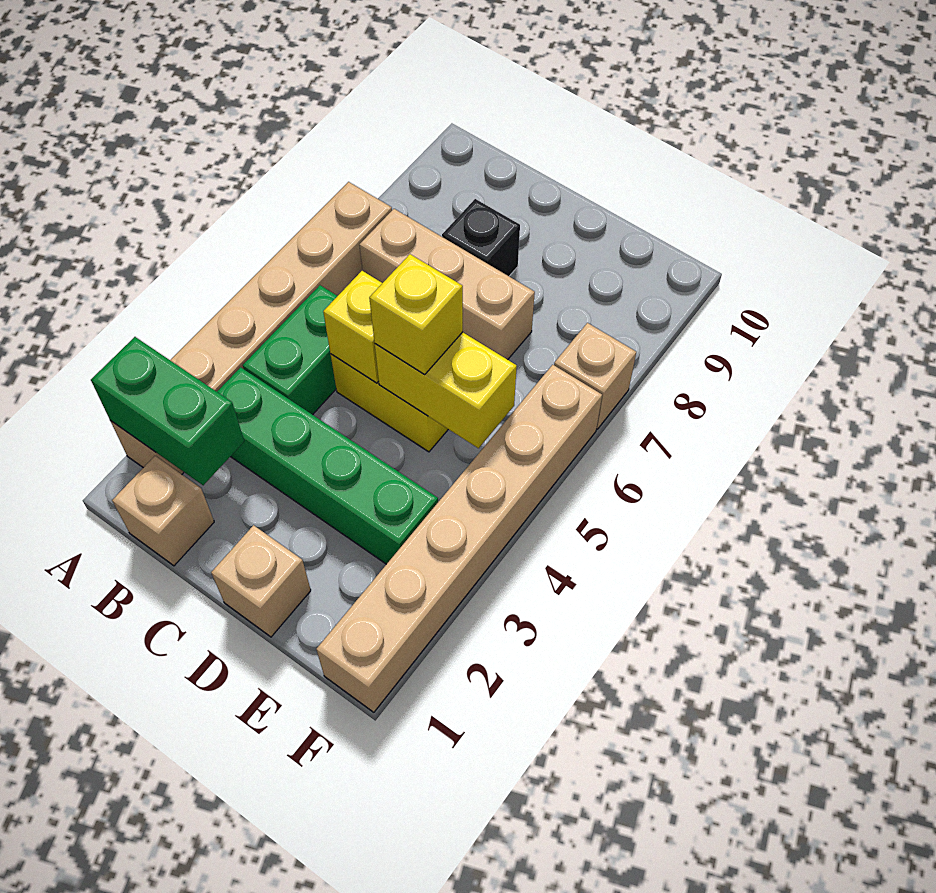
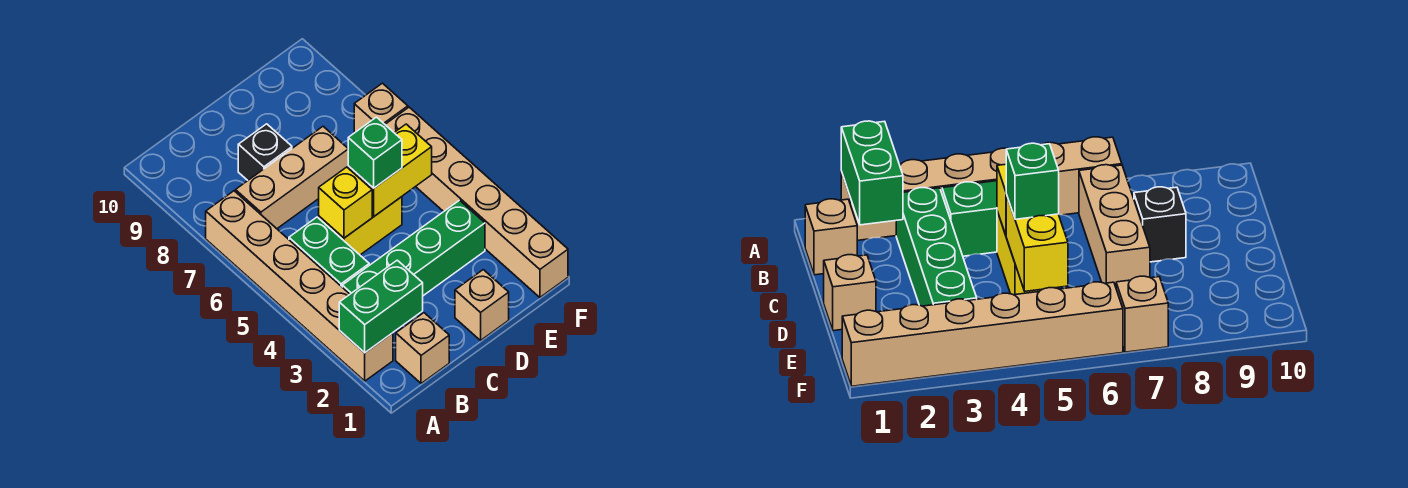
yellow brick D5 level 3 -> green brick D5 level 3

